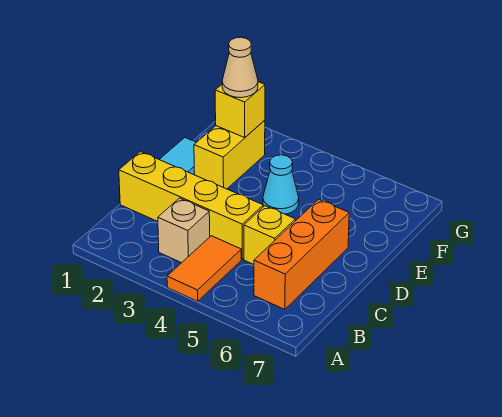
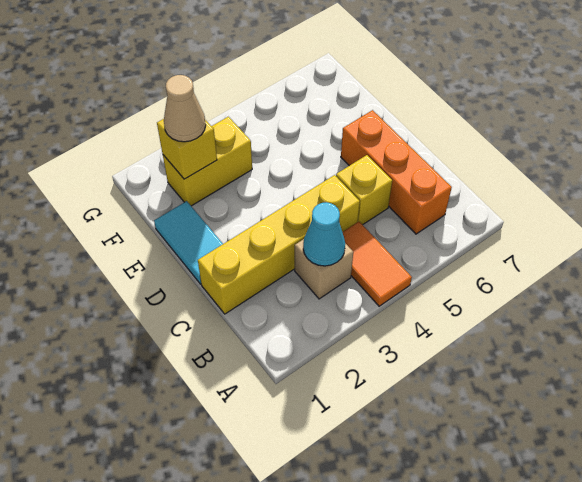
yellow brick E2:F2 level 1 -> yellow brick F2:F3 level 1
cyan cone E4 level 1 -> cyan cone B3 level 2

